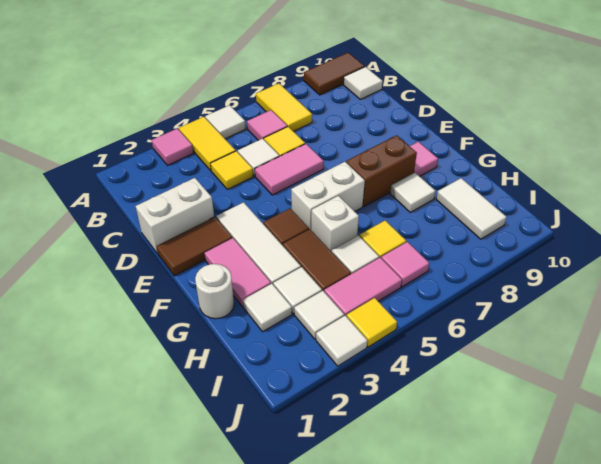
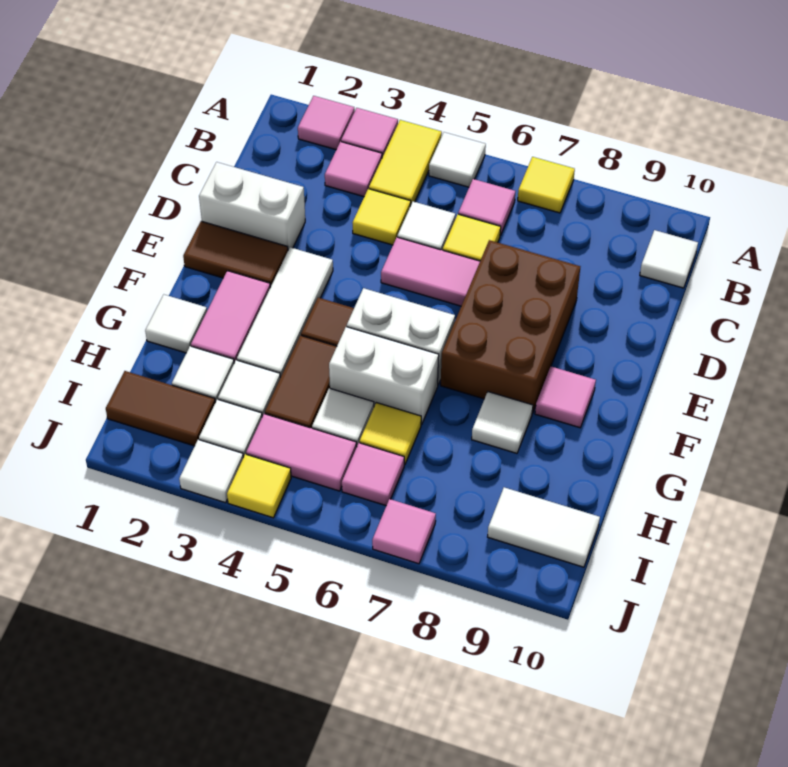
none -> pink tile A2 level 1
yellow tile A7:B7 level 1 -> yellow tile A7 level 1
brown tile A9:A10 level 1 -> brown tile I1:I2 level 1
none -> pink tile B3 level 1
brown brick F7:F8 level 1 -> brown brick D7:F8 level 1
white round brick G1 level 1 -> white tile G1 level 1
white brick G5 level 1 -> white brick G5:G6 level 1
white tile H9:I9 level 1 -> white tile I9:I10 level 1
none -> pink tile J7 level 1

